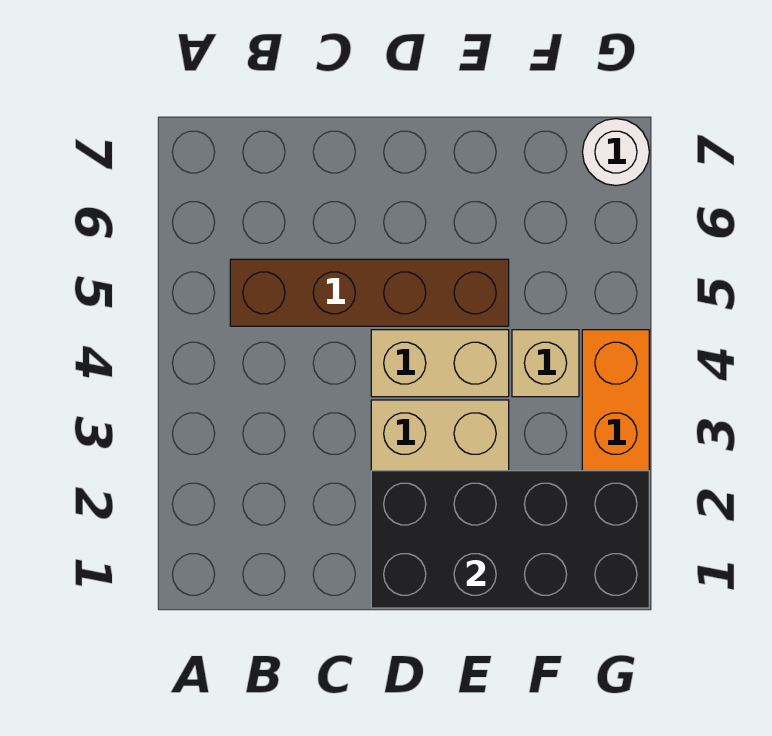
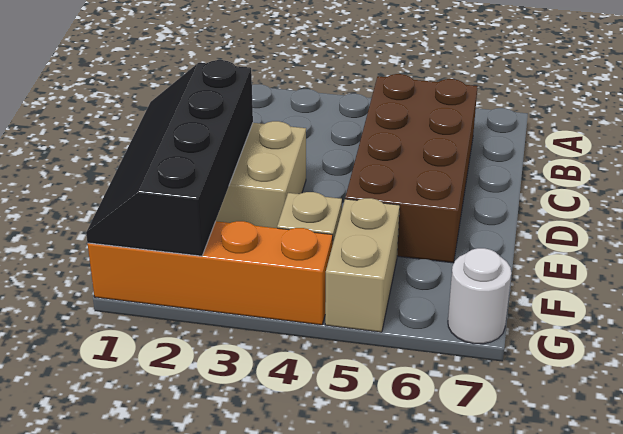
brown brick B5:E5 level 1 -> brown brick B5:E6 level 1
black brick D1:G2 level 2 -> black slope D1:G2 level 2 top 2
tan brick D4:E4 level 1 -> tan brick F5:G5 level 1

